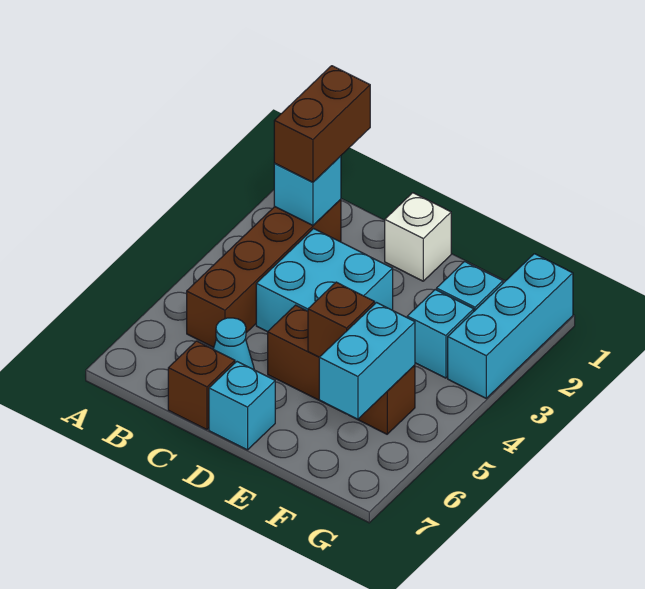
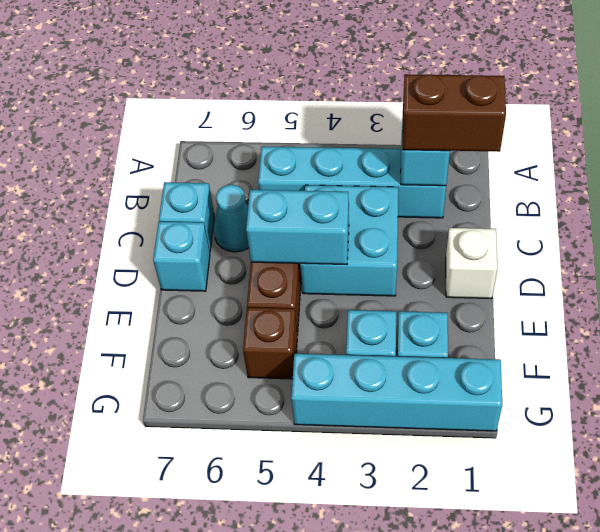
brown brick B2:B5 level 1 -> cyan brick B2:B5 level 1
brown brick C7 level 1 -> cyan brick C7 level 1
brown brick E5 level 2 -> none
cyan brick F5:F6 level 2 -> cyan brick D4:D5 level 2
cyan brick G1:G3 level 1 -> cyan brick G1:G4 level 1

